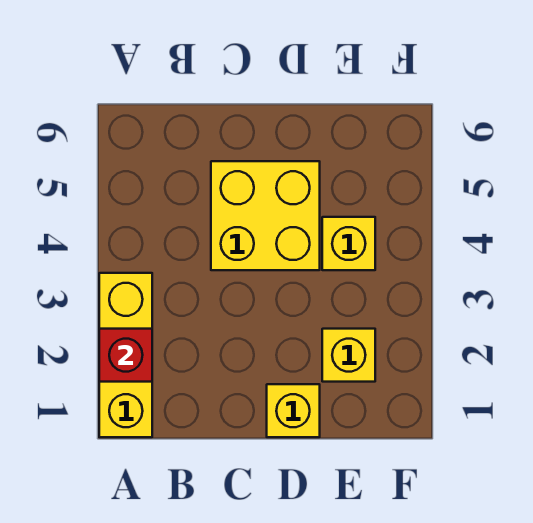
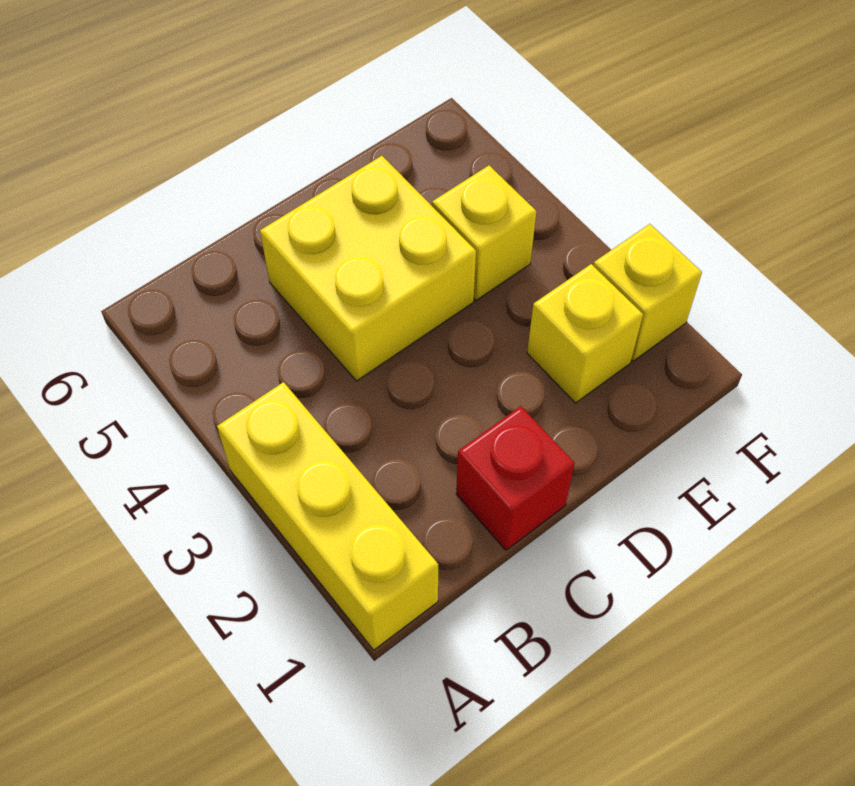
red brick A2 level 2 -> red brick C1 level 1
yellow brick D1 level 1 -> yellow brick F2 level 1

